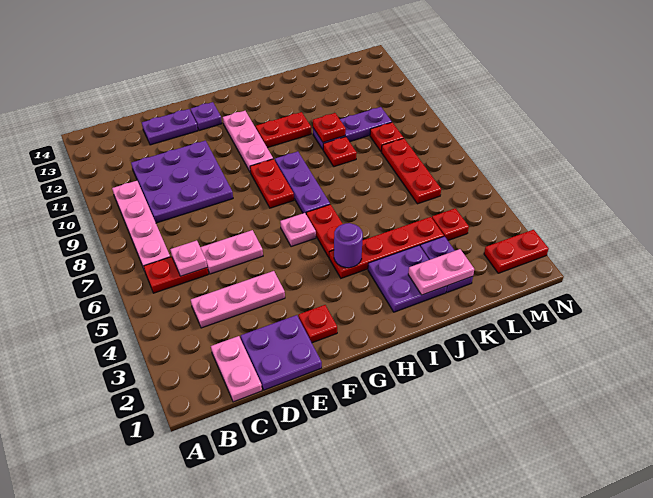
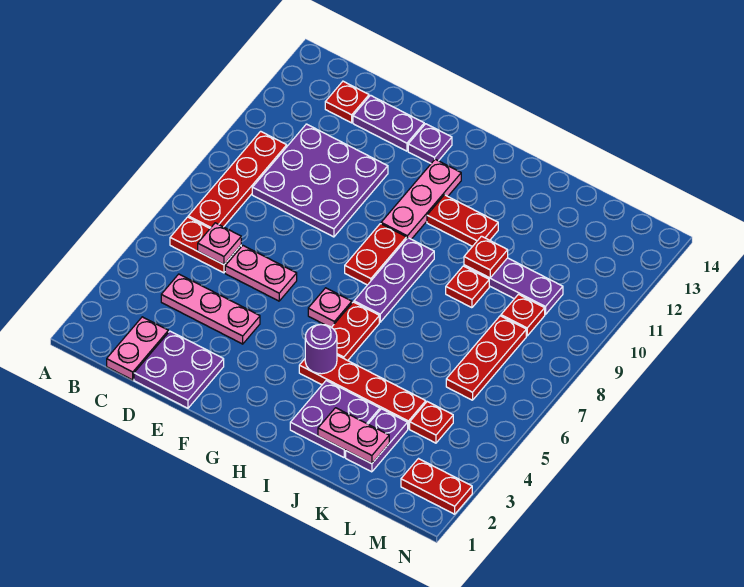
pink plate B7:B10 level 1 -> red plate B7:B10 level 1
red plate F2 level 1 -> red plate C13 level 1

